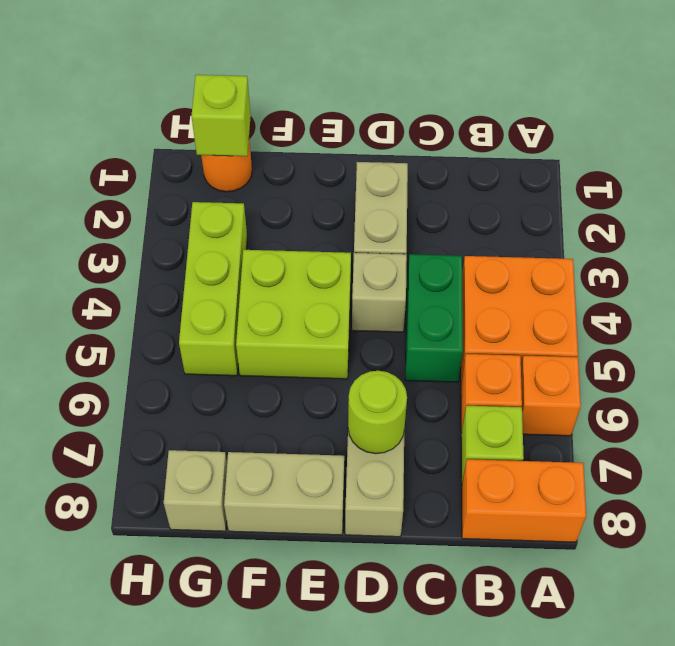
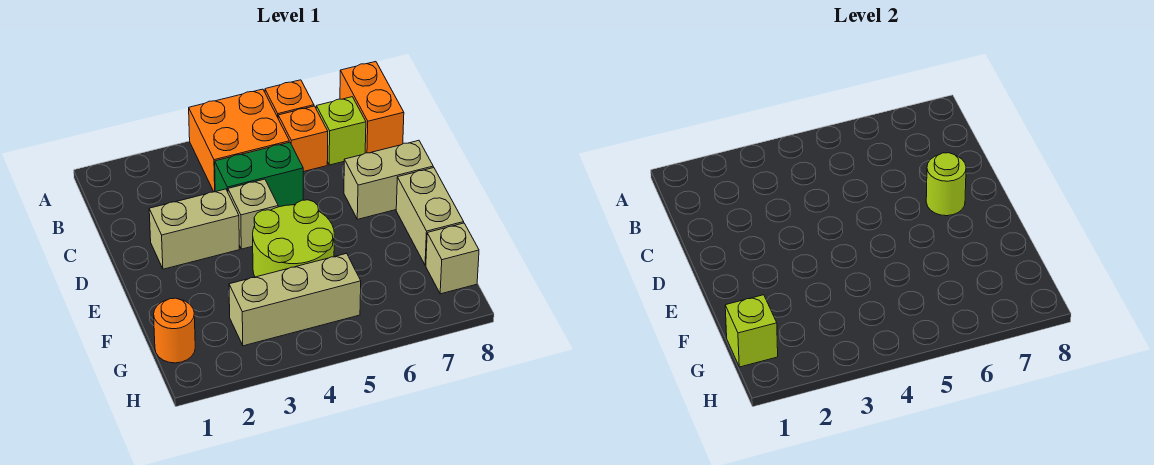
lime brick E4:F5 level 1 -> lime round brick E4:F5 level 1
lime brick G3:G5 level 1 -> tan brick G3:G5 level 1

